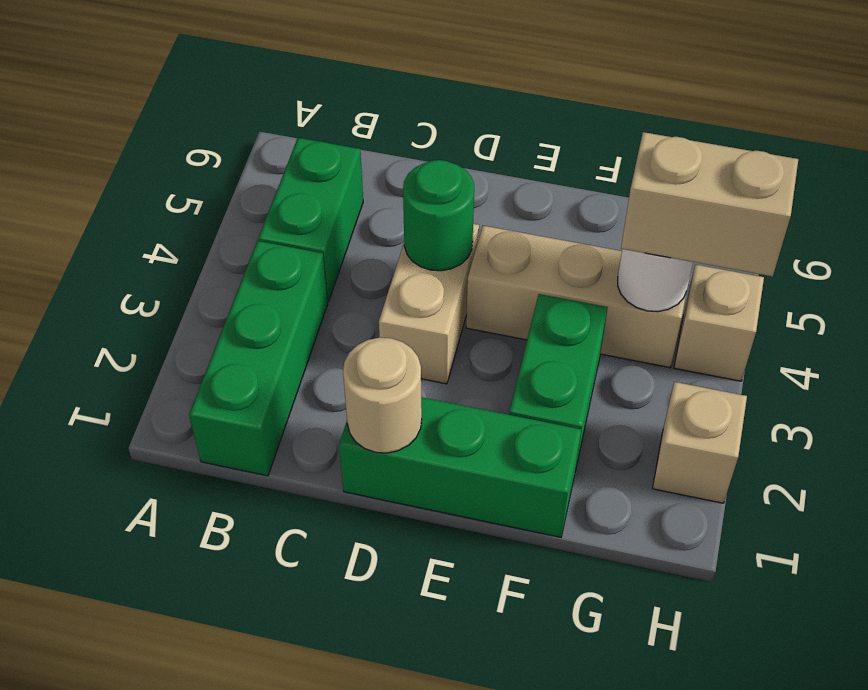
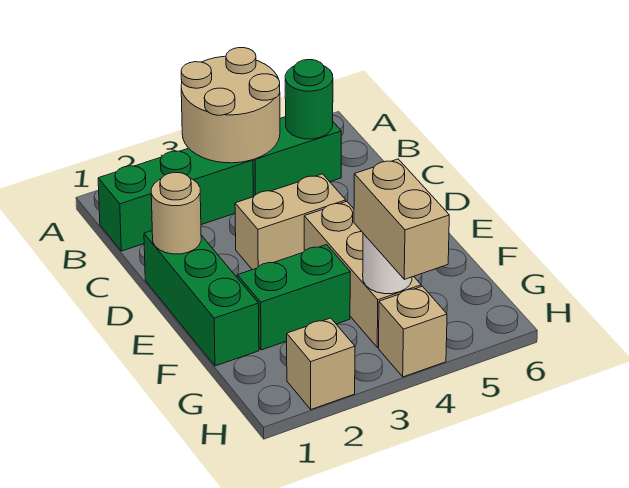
none -> tan round brick A3:B4 level 2
green round brick D4 level 2 -> green round brick B5 level 2

